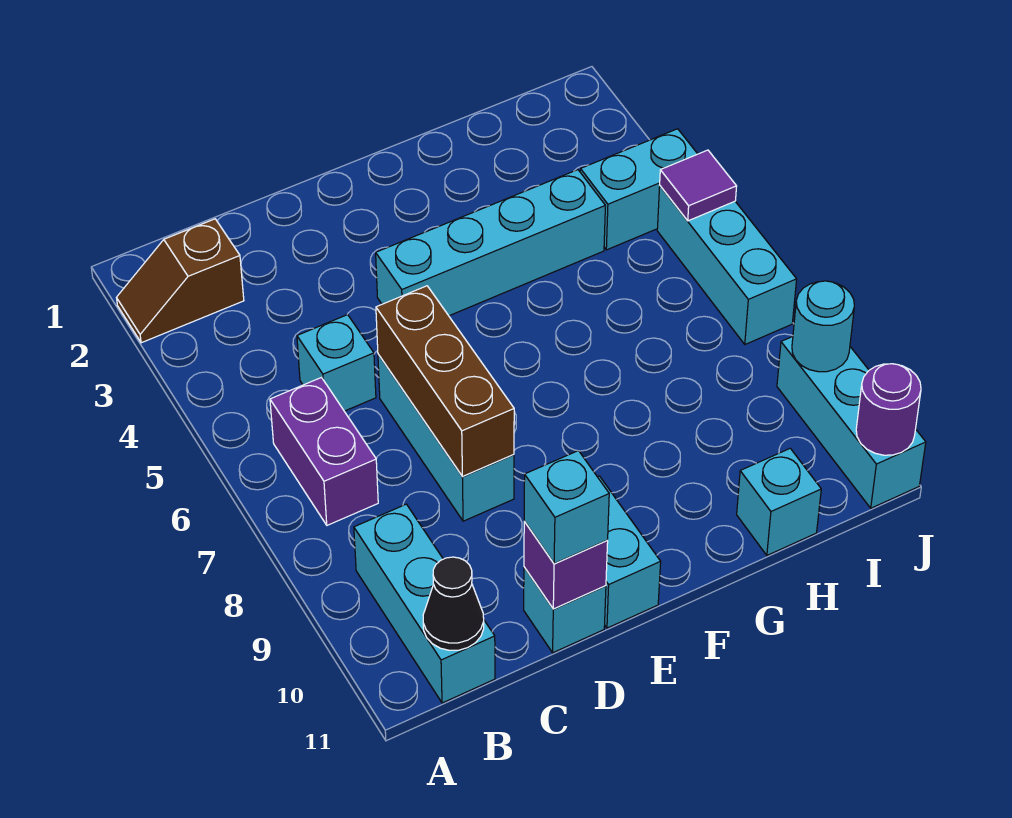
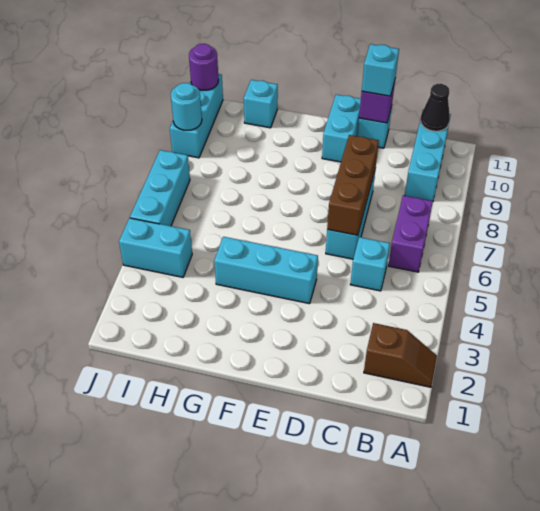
cyan brick E4:H4 level 1 -> cyan brick E4:G4 level 1
purple tile J5 level 2 -> none

